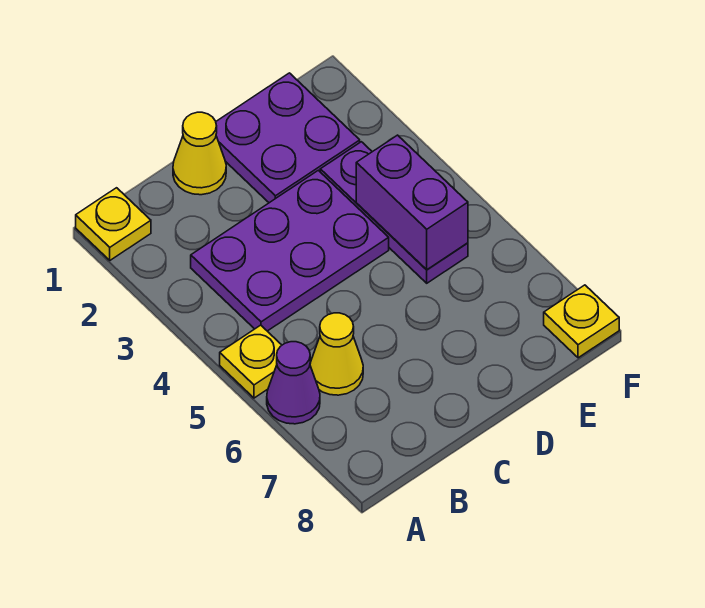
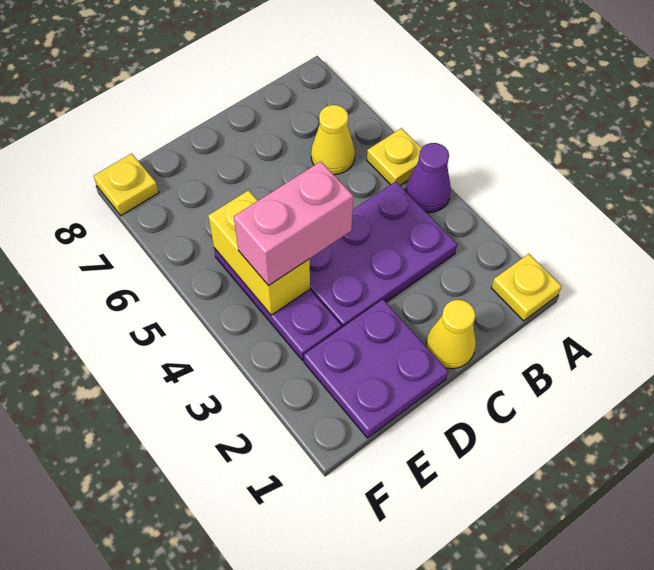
purple cone A6 level 1 -> purple cone A4 level 1
none -> pink brick D4:E4 level 3
purple brick E4:E5 level 2 -> yellow brick E4:E5 level 2

